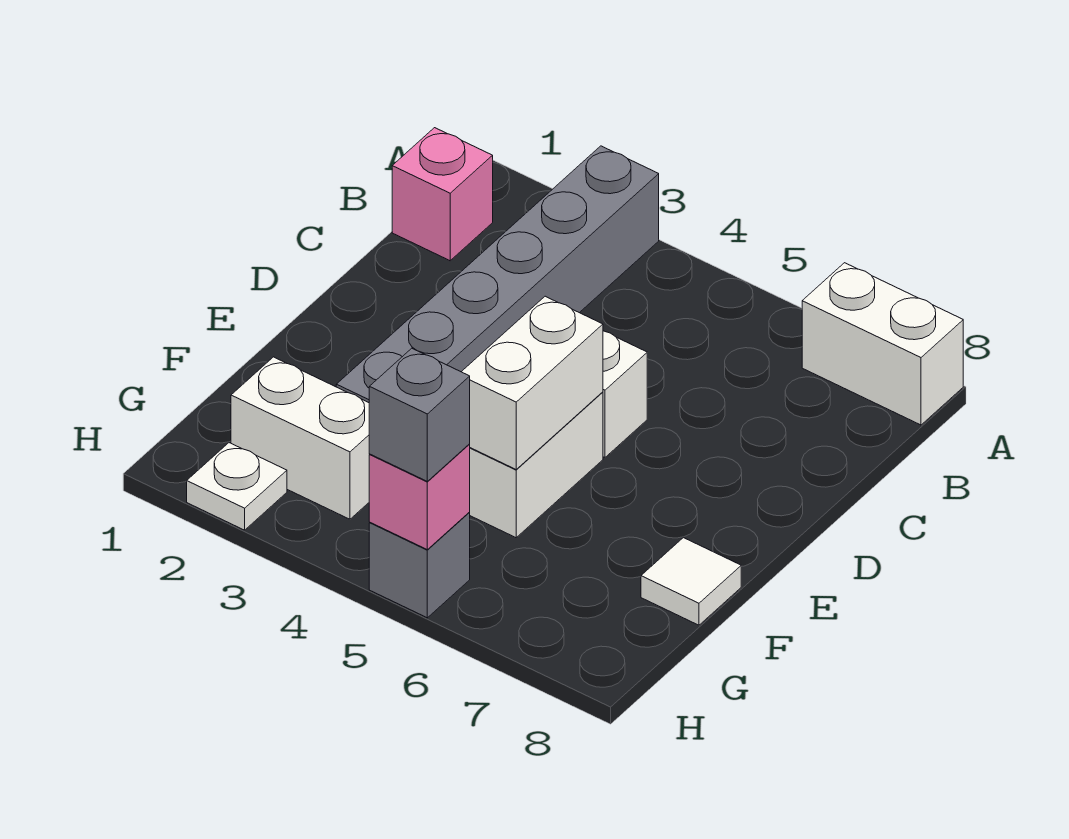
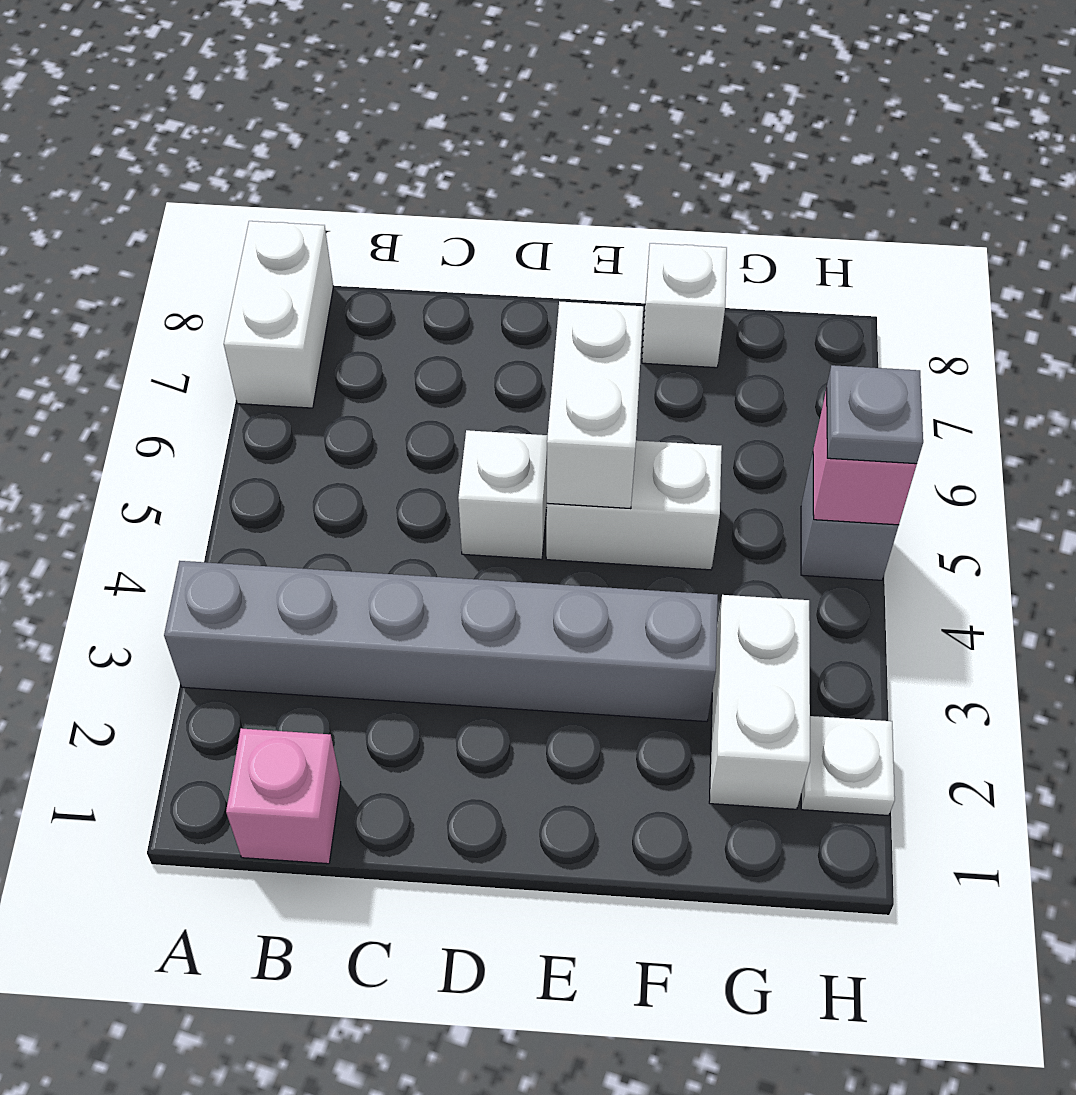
white brick E5:F5 level 2 -> white brick E5:E6 level 2
white tile F8 level 1 -> white brick F8 level 1
grey brick H5 level 3 -> grey plate H5 level 3

